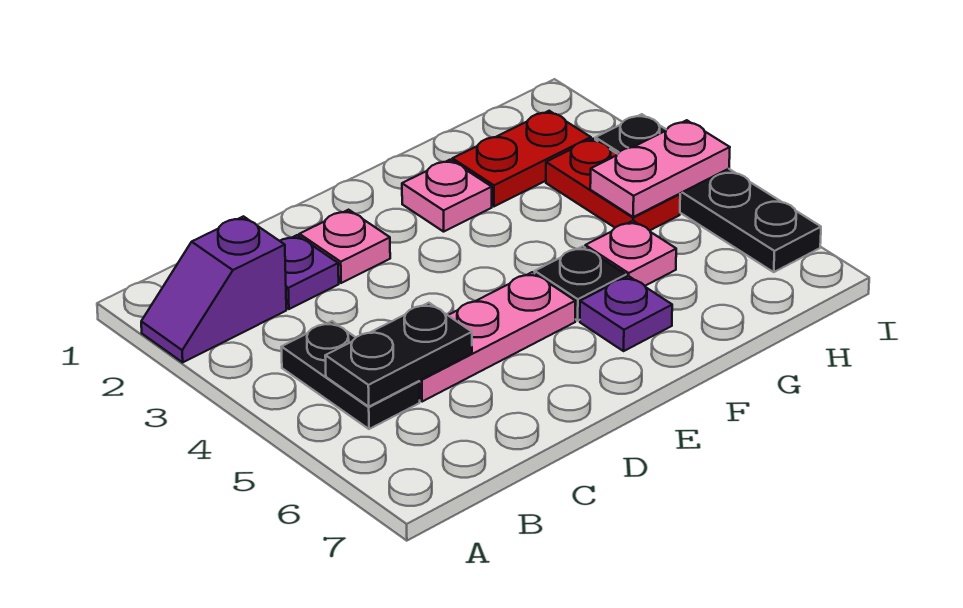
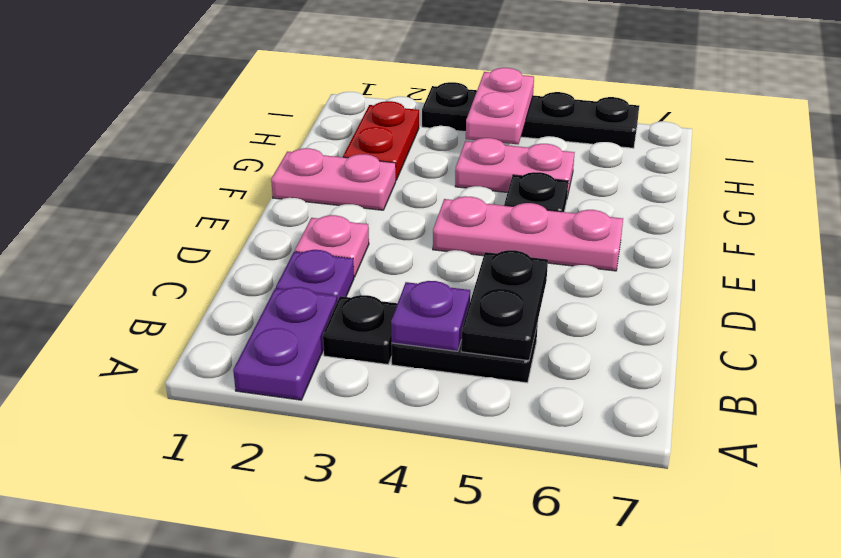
purple slope A2:B2 level 1 top B -> purple plate A2:B2 level 1
none -> black plate B3 level 1
pink plate C5:E5 level 1 -> pink plate E4:E6 level 1
pink plate F2 level 1 -> pink plate F1:F2 level 1
purple plate F6 level 1 -> purple plate B4 level 2
pink plate G5 level 1 -> pink plate G4:G5 level 1
red plate H3:H4 level 1 -> none

